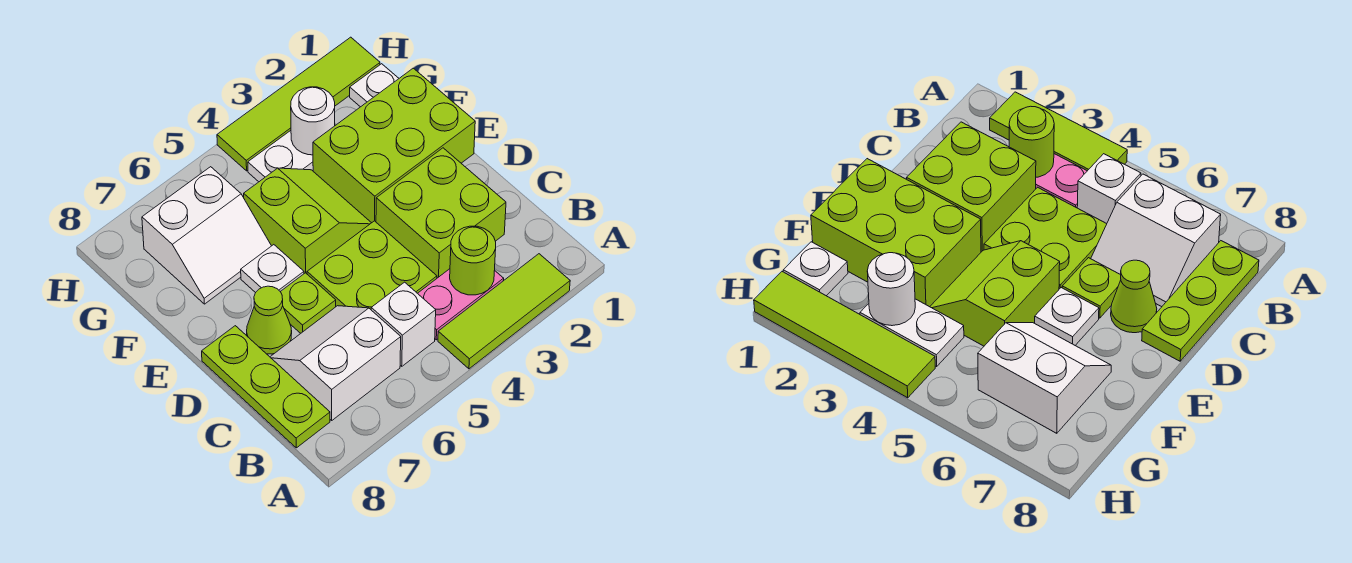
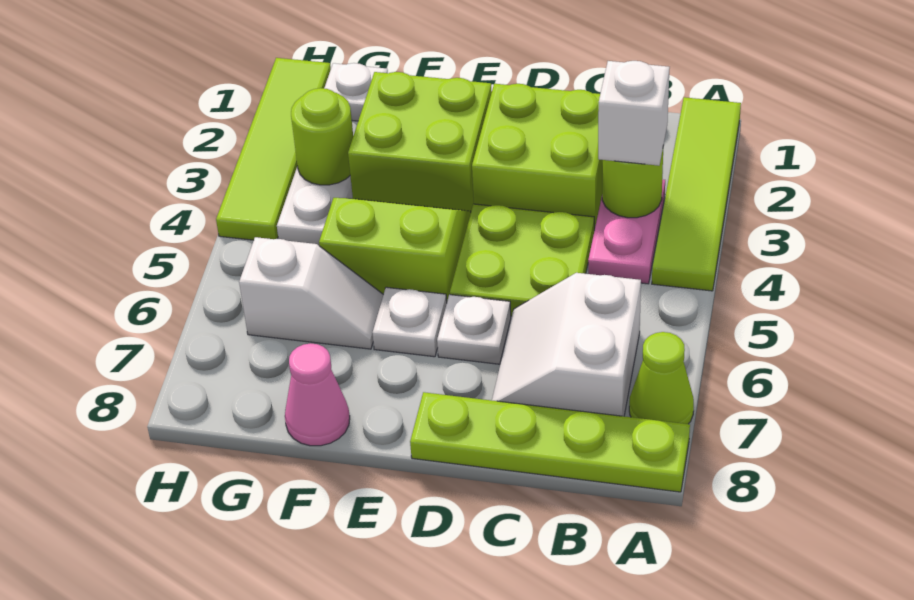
lime tile A2:A4 level 1 -> lime tile A1:A4 level 1
white brick B5 level 1 -> white brick B3 level 3
lime plate B8:D8 level 1 -> lime plate A8:D8 level 1
lime plate D6 level 1 -> white plate D6 level 1
lime cone D7 level 1 -> lime cone A7 level 1
lime brick E1:F3 level 1 -> lime brick E2:F3 level 1
white slope F6:G7 level 1 top G -> white slope F6:G6 level 1 top G
none -> pink cone F8 level 1
white round brick G3 level 2 -> lime round brick G3 level 2

